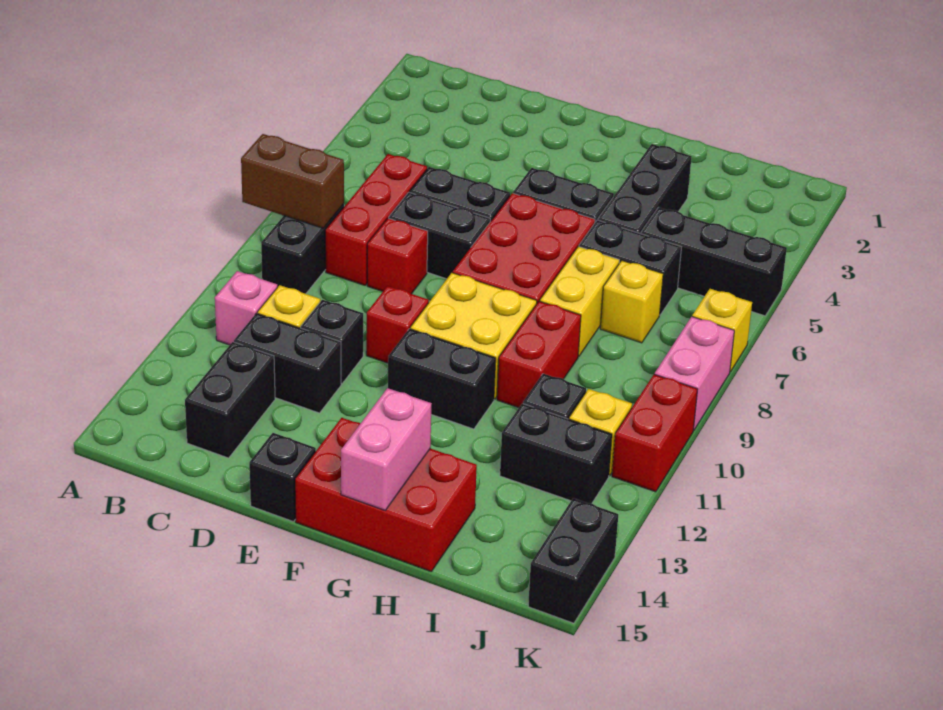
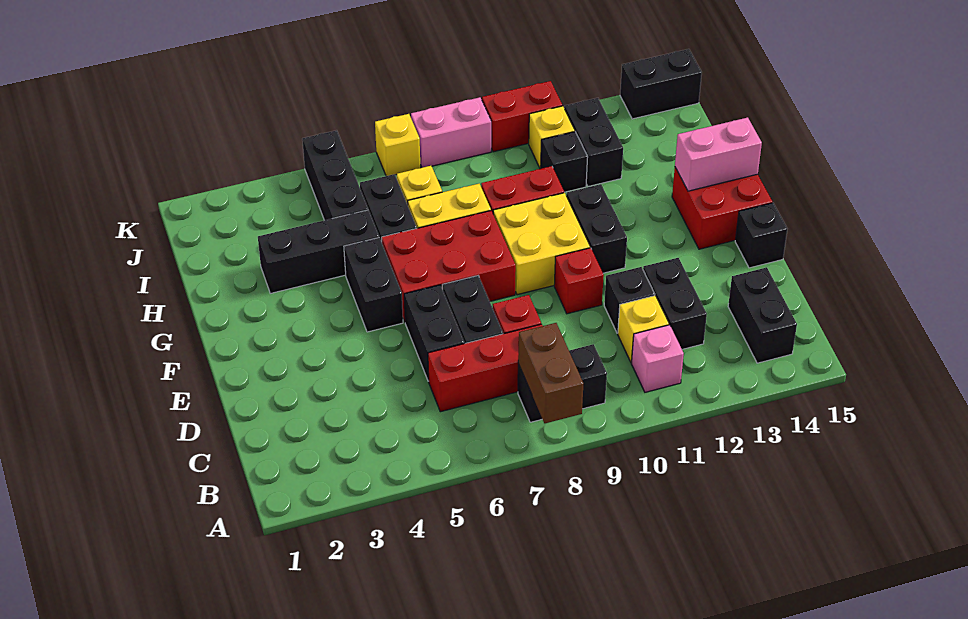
black brick C13:C14 level 1 -> black brick B14:C14 level 1
red brick F14:H15 level 1 -> red brick F14:G15 level 1

